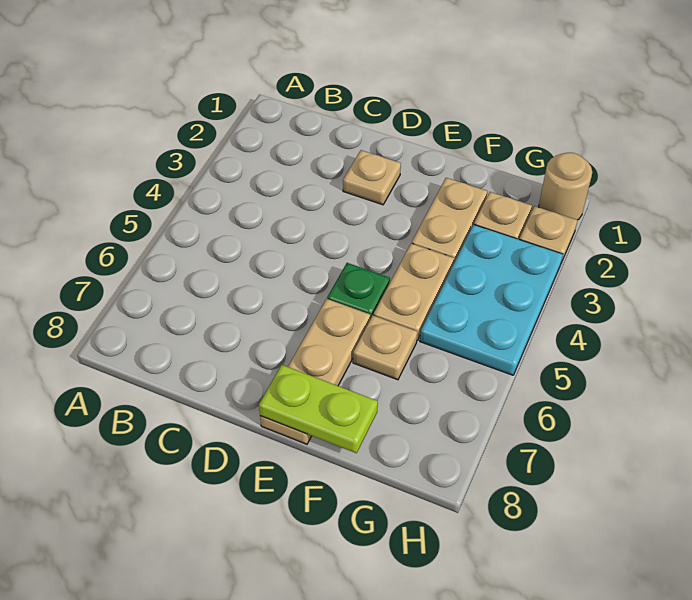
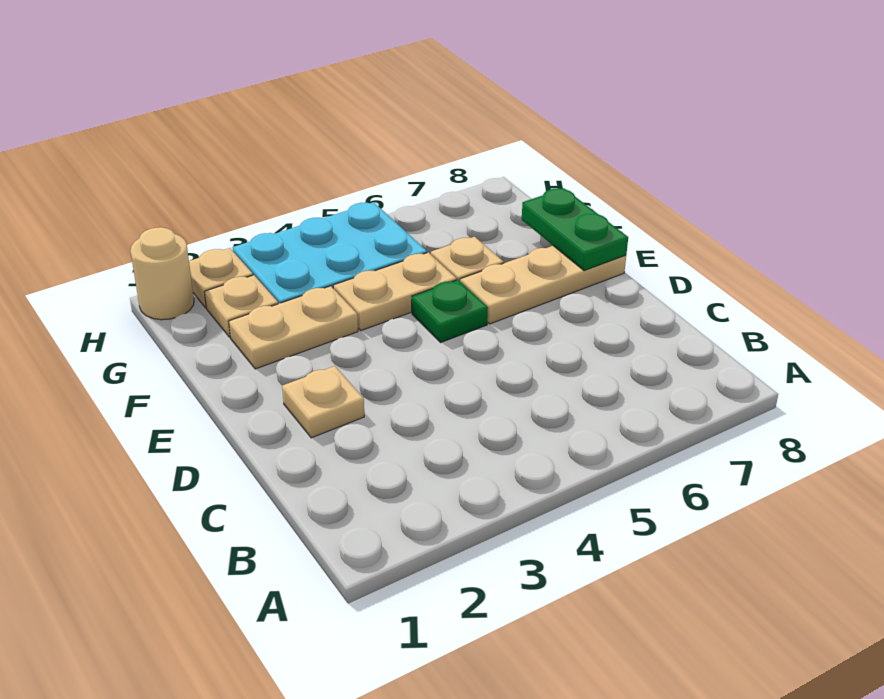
lime plate E8:F8 level 2 -> green plate E8:F8 level 2

